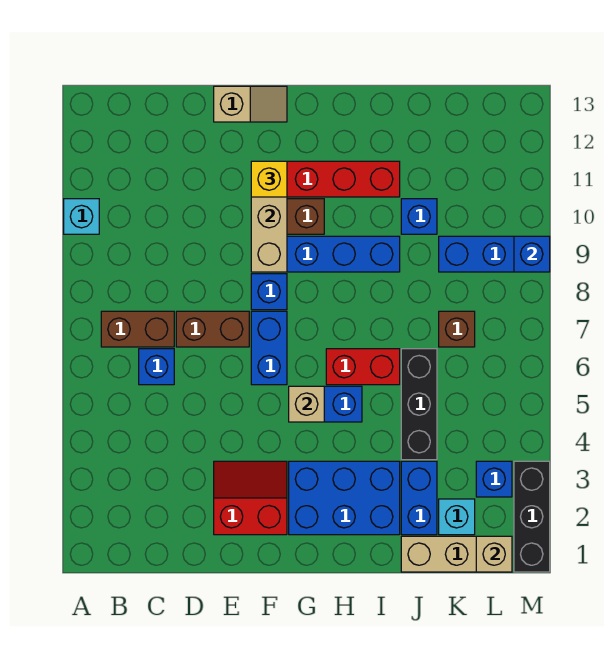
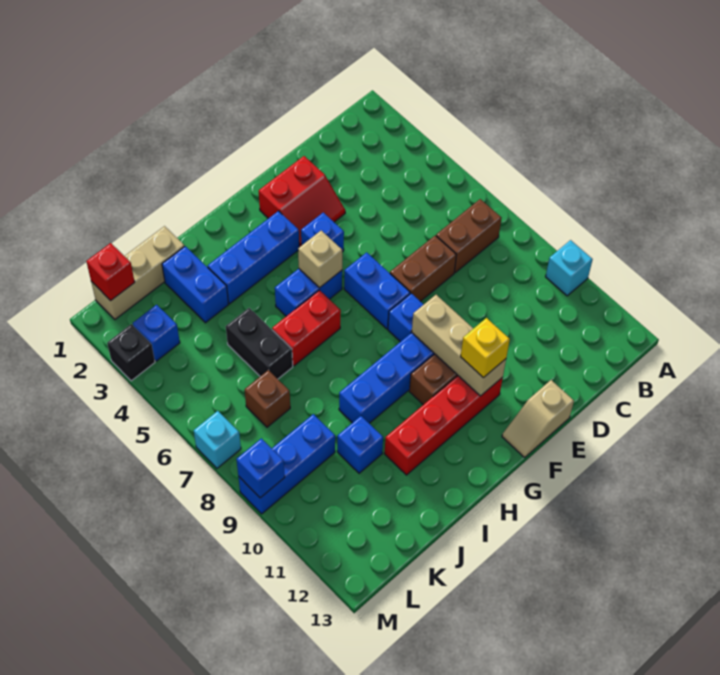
blue brick C6 level 1 -> blue brick F4 level 1
blue brick G2:I3 level 1 -> blue brick G3:I3 level 1
black brick J4:J6 level 1 -> black brick J5:J6 level 1
cyan brick K2 level 1 -> cyan brick M7 level 1
tan brick L1 level 2 -> red brick L1 level 2
black brick M1:M3 level 1 -> black brick M3 level 1

